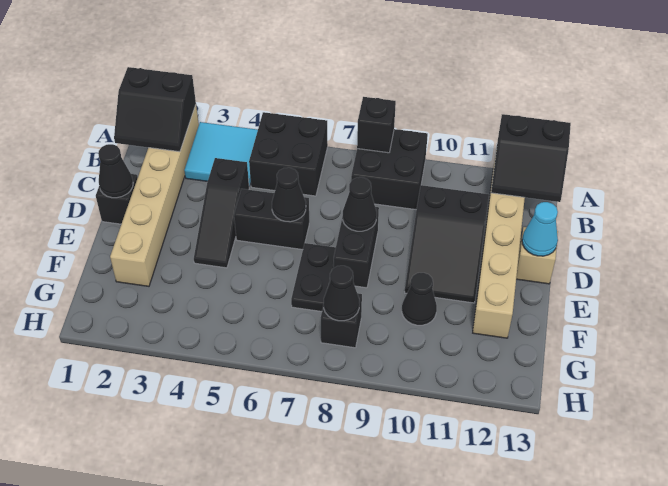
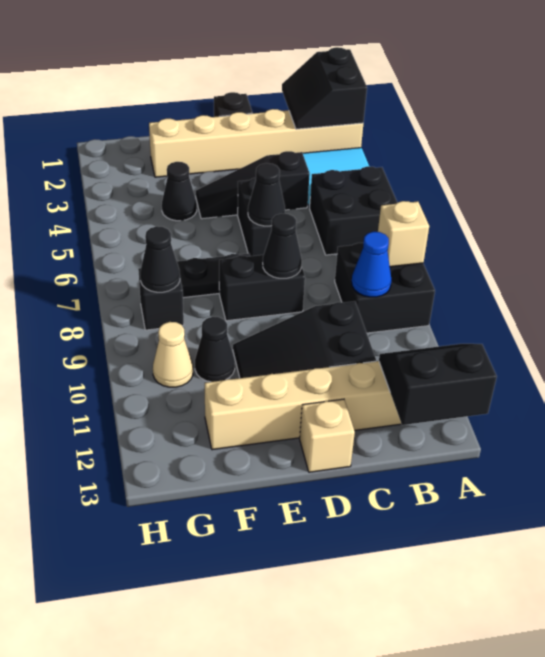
black brick A8 level 2 -> tan brick A8 level 2
black slope A12:B13 level 2 top A -> black slope A12:B13 level 2 top 13
none -> blue cone B9 level 2
black cone D1 level 2 -> black cone F4 level 1
cyan cone D13 level 2 -> none
none -> tan cone G10 level 1

